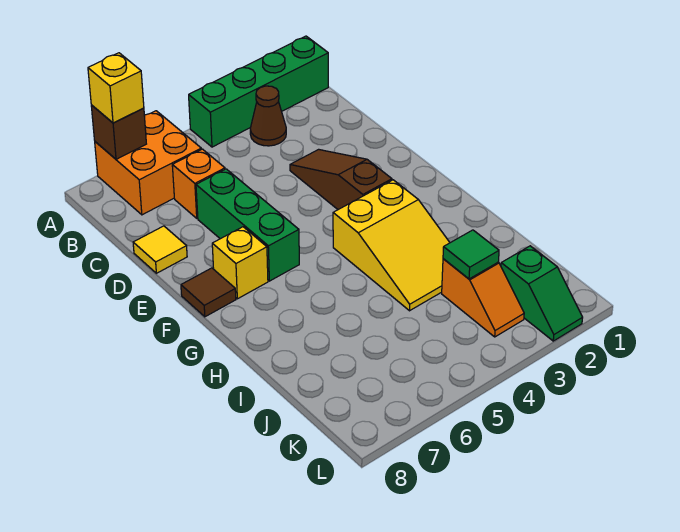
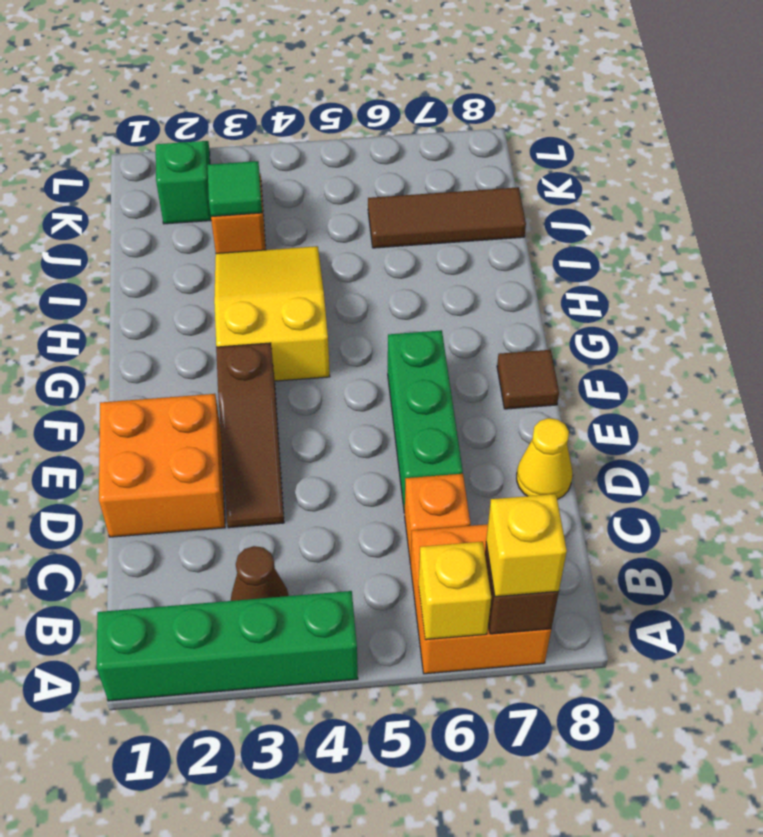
none -> orange brick D1:E2 level 1
yellow tile D8 level 1 -> yellow cone D8 level 1
yellow brick F7 level 1 -> yellow brick A6 level 2
none -> brown tile J6:J8 level 1

